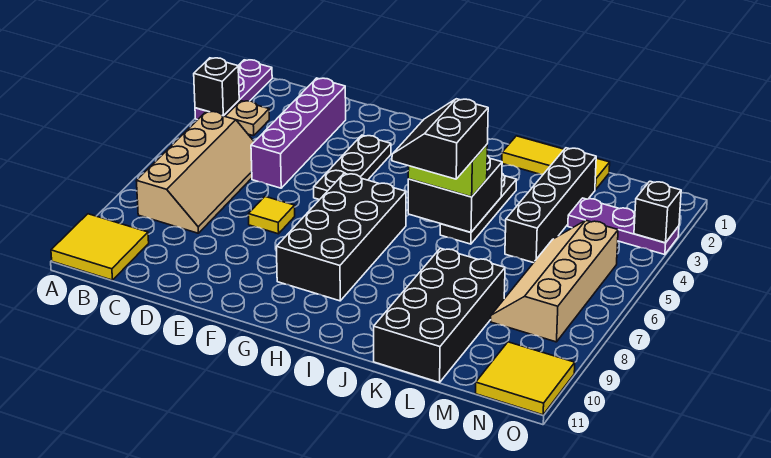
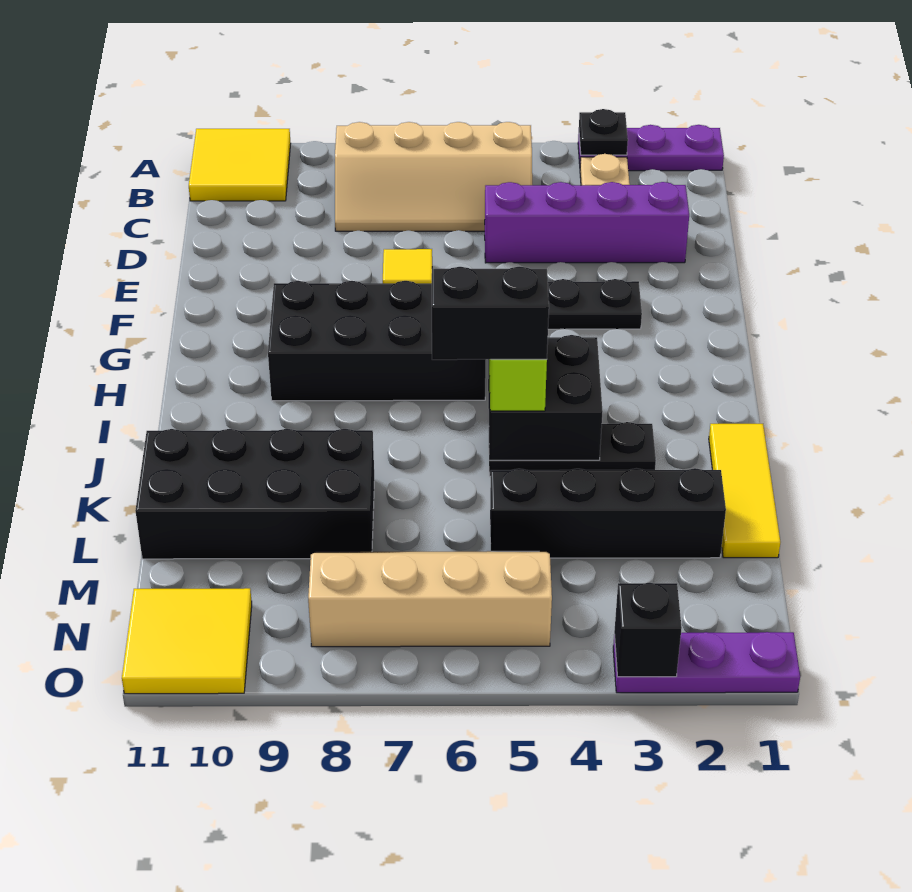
black brick A3 level 2 -> black plate A3 level 2
purple plate M3:O3 level 1 -> purple plate O1:O3 level 1

